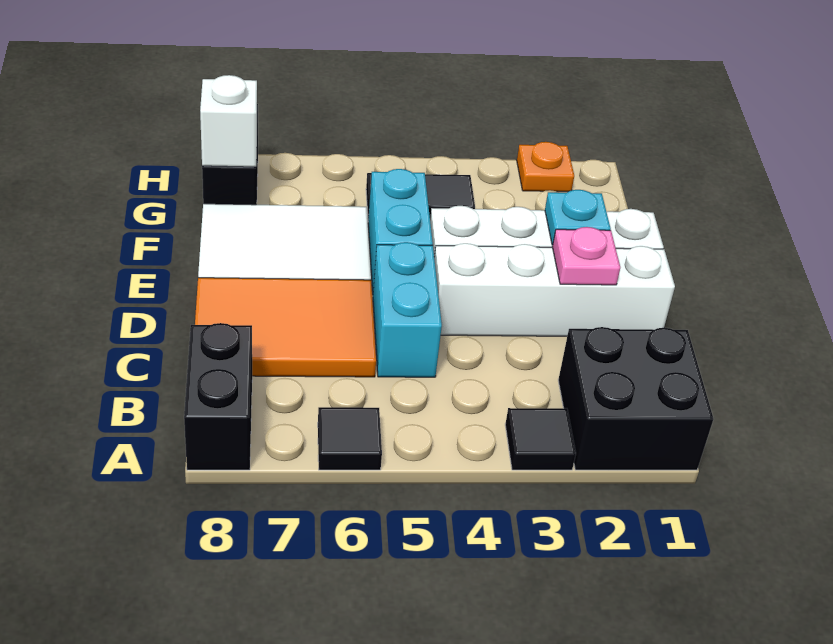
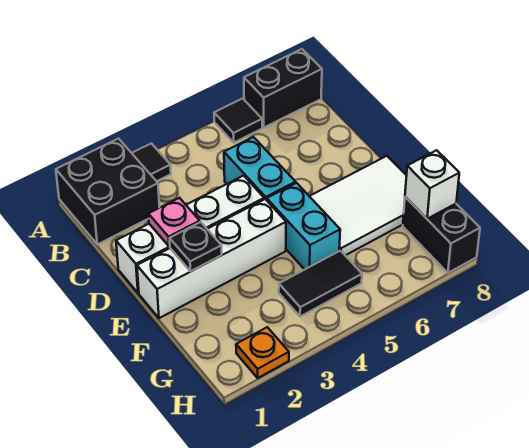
black brick A8:B8 level 1 -> black brick A7:A8 level 1
orange tile C6:D8 level 1 -> none
cyan plate E2 level 2 -> black plate E2 level 2

